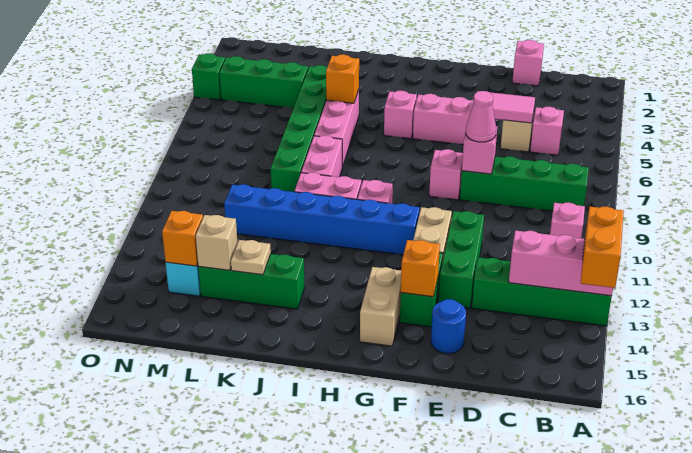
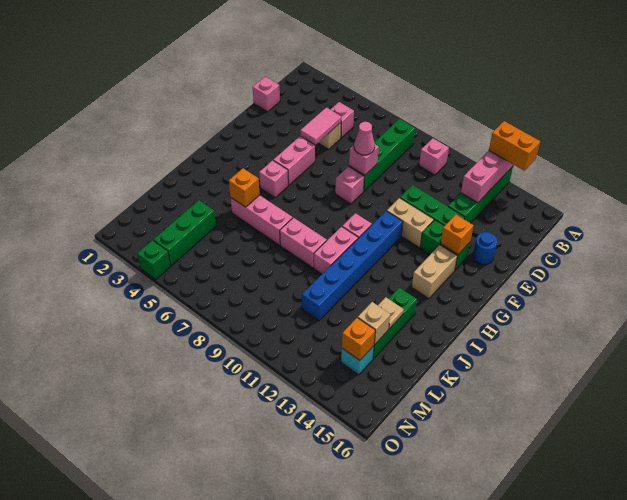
tan brick G14:G15 level 1 -> tan brick G14:H14 level 1
green brick K4:K9 level 1 -> none

